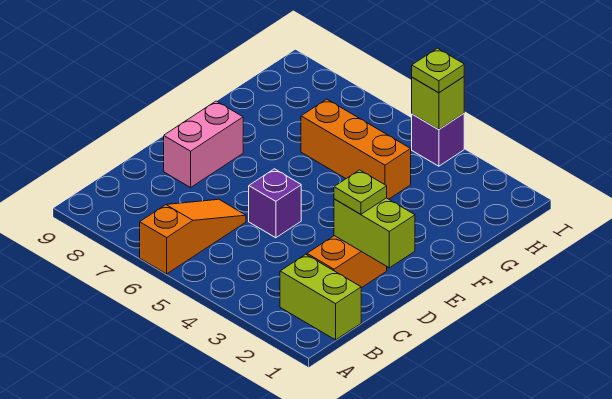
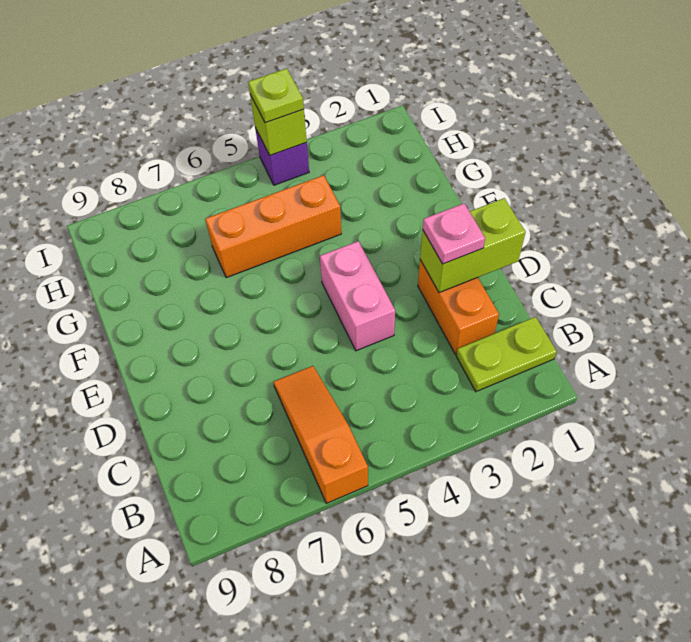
lime brick B1:B2 level 1 -> lime plate B1:B2 level 1
lime plate D2 level 3 -> pink plate D2 level 3
purple brick D5 level 1 -> none
pink brick D8:E8 level 1 -> pink brick D4:E4 level 1

